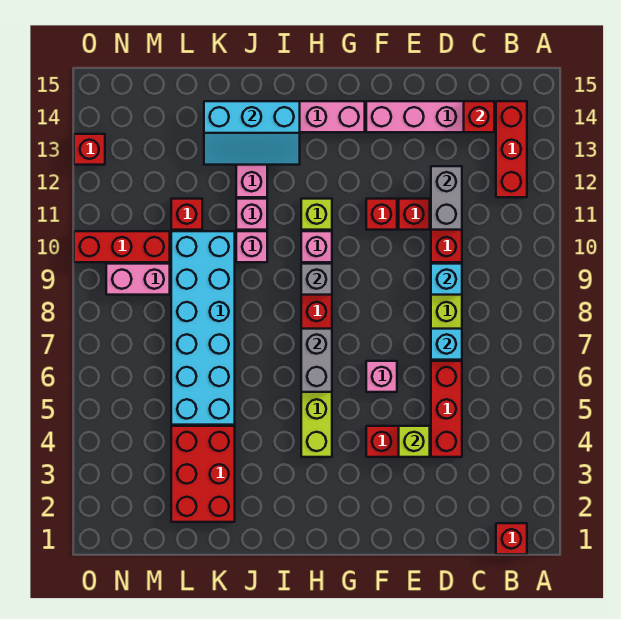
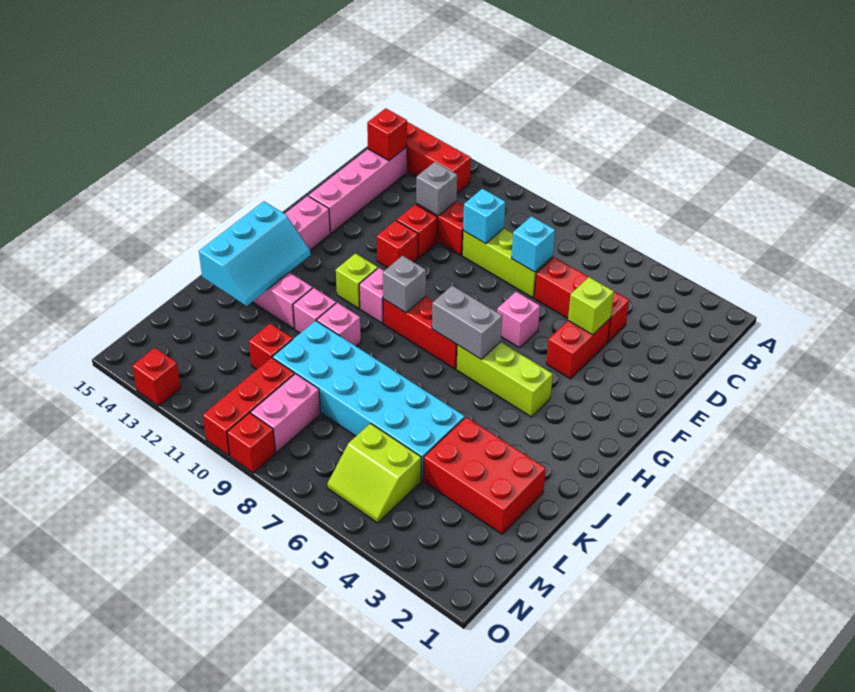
red brick B1 level 1 -> red brick O9 level 1
grey brick D11:D12 level 2 -> grey brick D11 level 2
none -> lime slope M5:N6 level 1 top M

